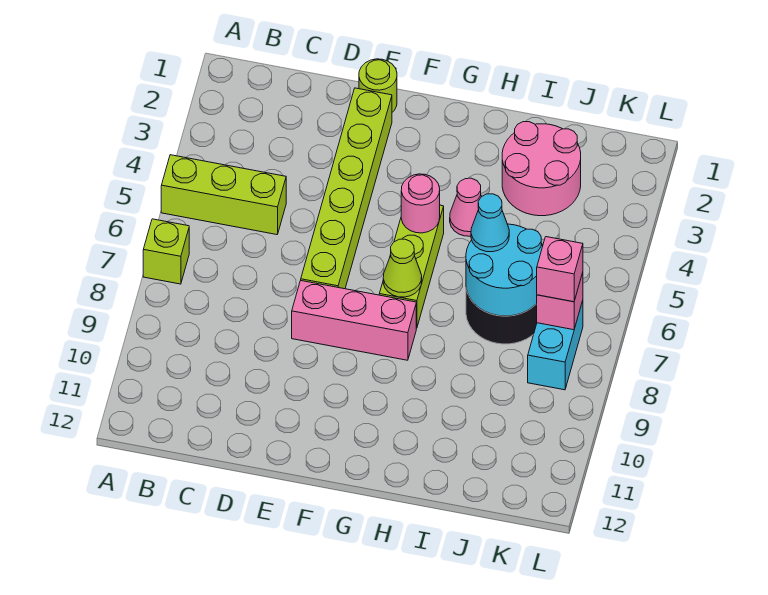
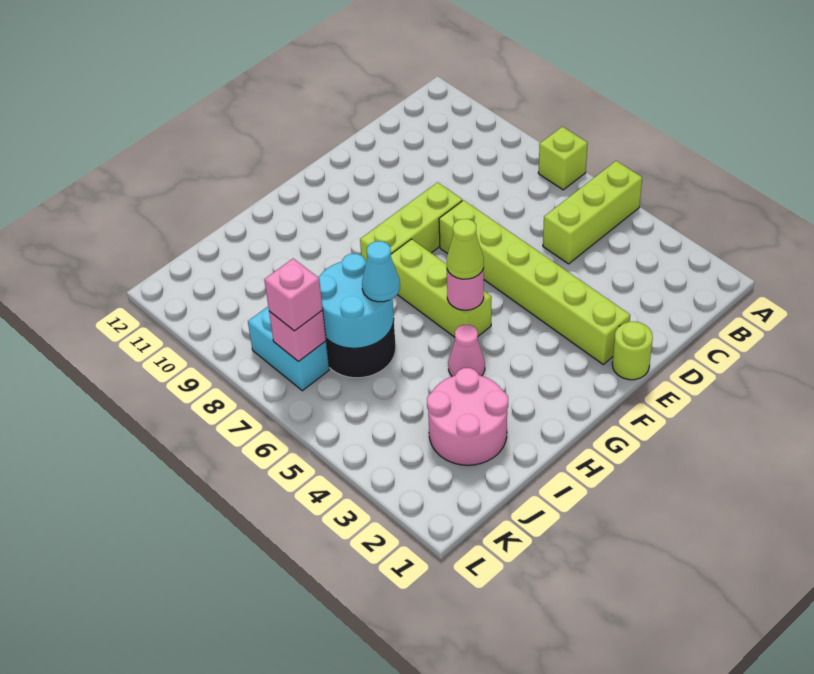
pink brick E8:G8 level 1 -> lime brick E8:G8 level 1
lime cone G7 level 2 -> lime cone G5 level 3

